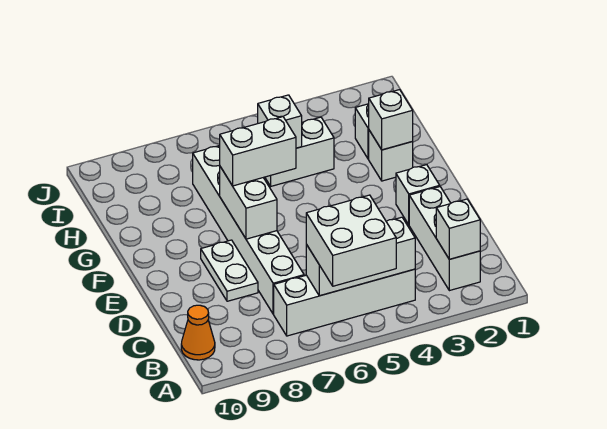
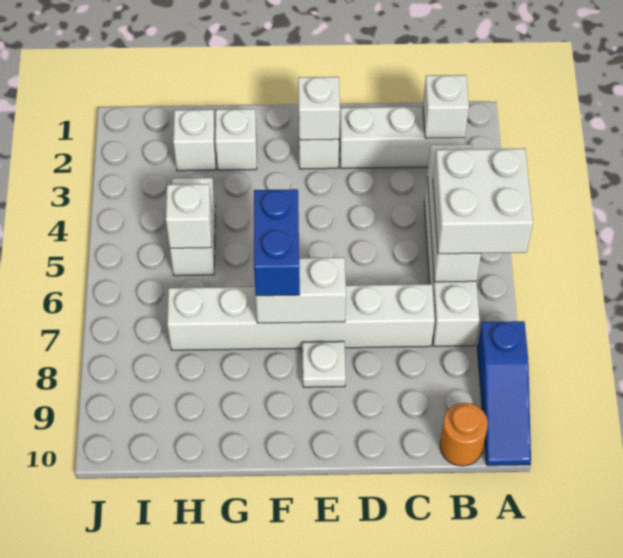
none -> blue slope A8:A10 level 1 top 8
orange cone B10 level 1 -> orange round brick B10 level 1
white plate D8:E8 level 1 -> white plate E8 level 1
white brick F6:F7 level 3 -> blue brick F6:F7 level 3
white brick G2 level 2 -> white brick E2 level 2

